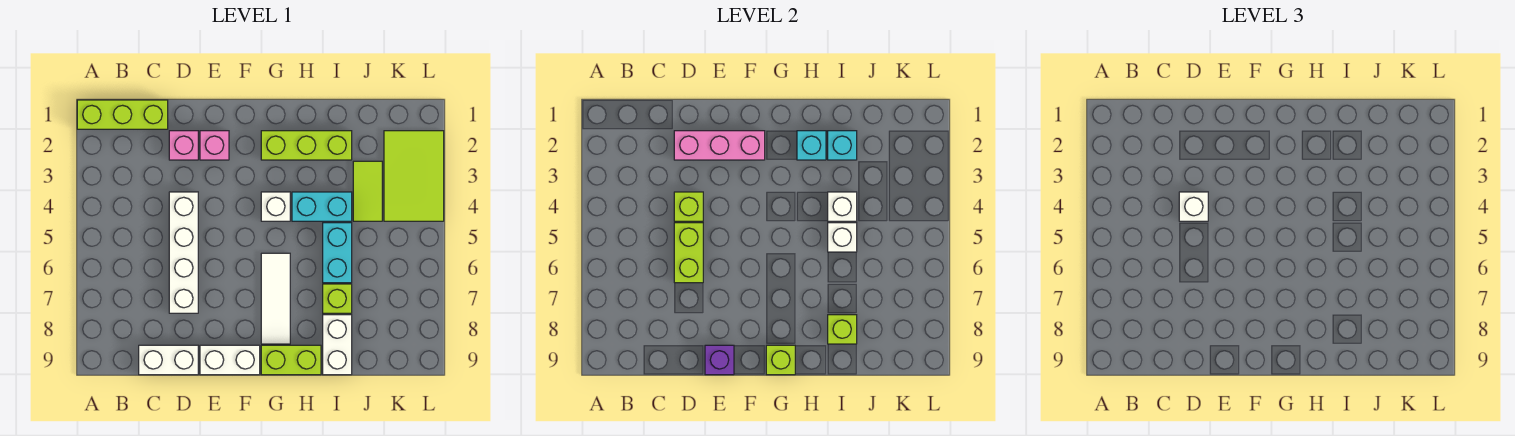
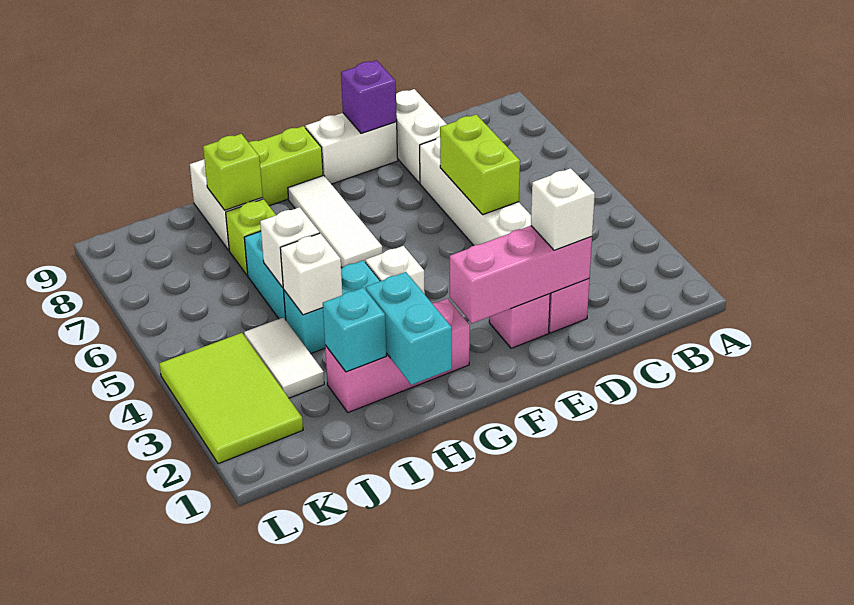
lime brick A1:C1 level 1 -> none
white brick C9:D9 level 1 -> white brick D8:D9 level 1
lime brick D4 level 2 -> none
white brick D4 level 3 -> white brick D2 level 3
lime brick G2:I2 level 1 -> pink brick G2:I2 level 1
lime brick G9 level 2 -> none
cyan brick H2 level 2 -> cyan brick H1:H2 level 2
lime tile J3:J4 level 1 -> white tile J3:J4 level 1

